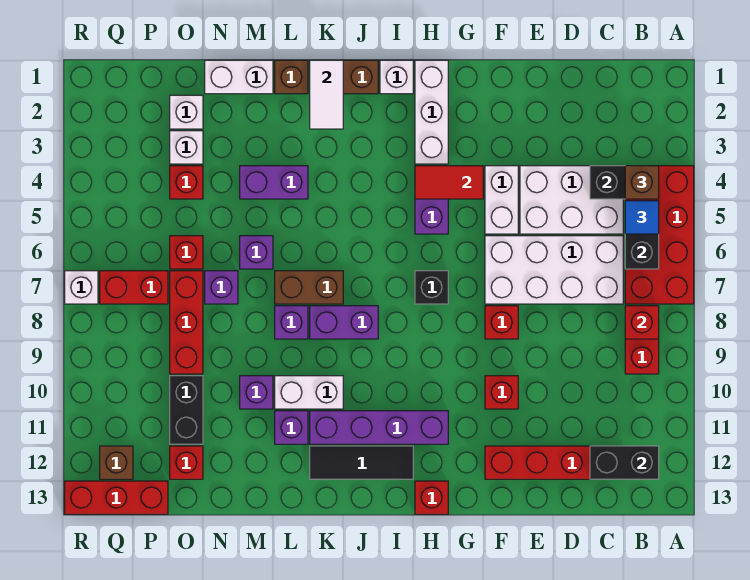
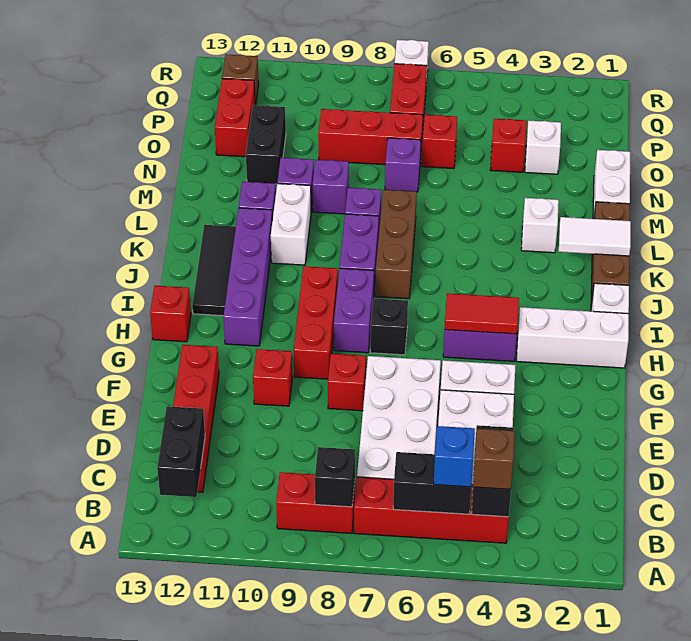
red brick A4:B7 level 1 -> red brick B4:B7 level 1
blue tile B5 level 3 -> blue brick B5 level 3
red brick B8 level 2 -> black brick B8 level 2
red tile G4:H4 level 2 -> red tile H4:H5 level 2
brown brick K7:L7 level 1 -> brown brick J7:L7 level 1
purple brick L4:M4 level 1 -> purple brick H8:I8 level 1
purple brick M6 level 1 -> purple brick M9 level 1
white brick O2 level 1 -> white brick L3 level 1
black brick O10:O11 level 1 -> black brick N11:O11 level 1
red brick O12 level 1 -> red brick O12:P12 level 1
red brick P13:R13 level 1 -> red brick G9:I9 level 1

